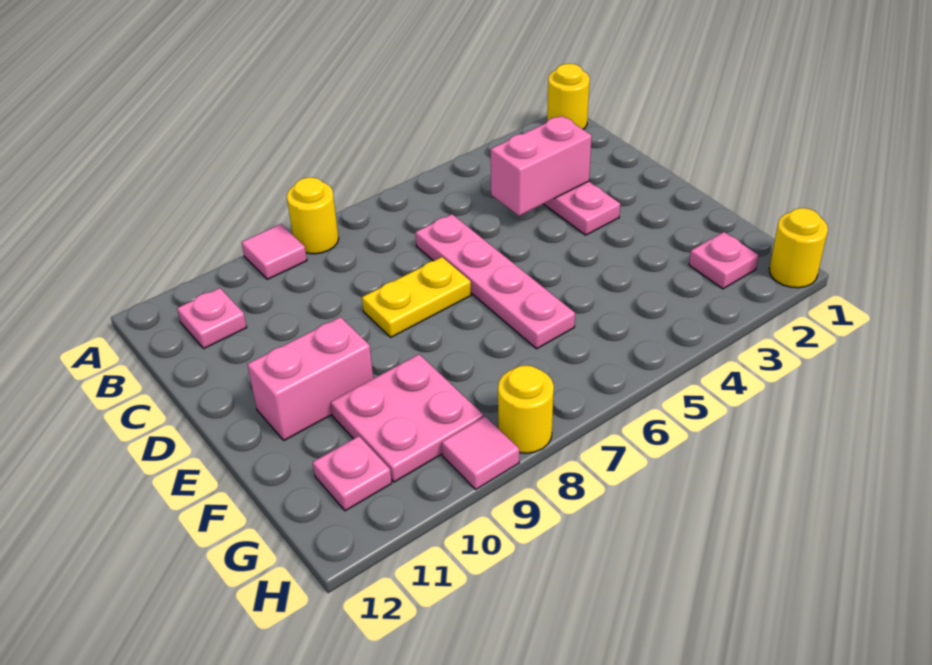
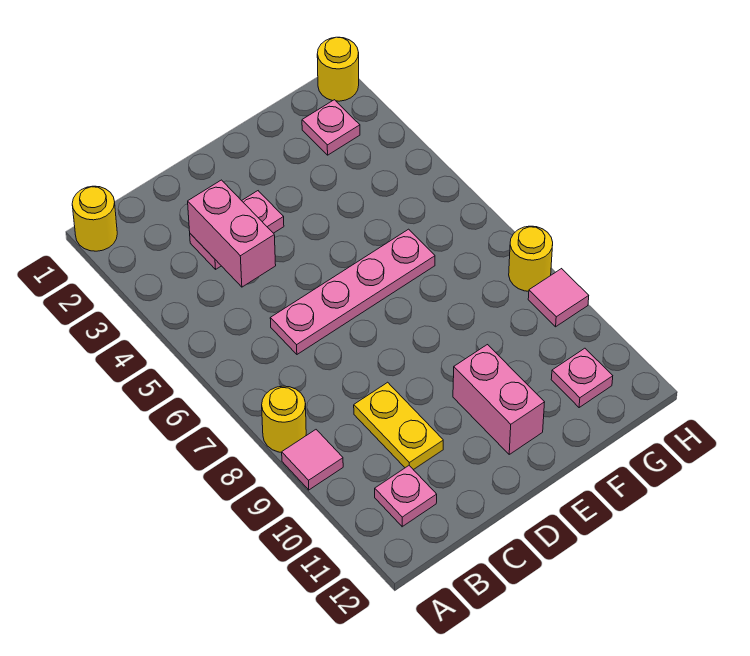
yellow plate D7:D8 level 1 -> yellow plate C9:C10 level 1
pink plate F9:G10 level 1 -> none

